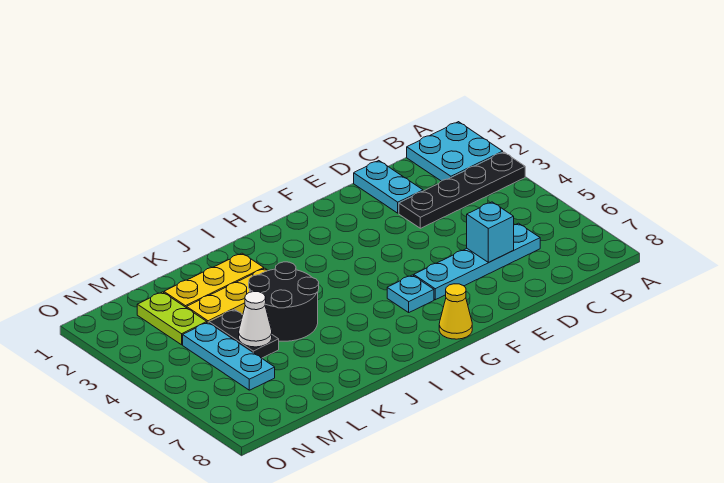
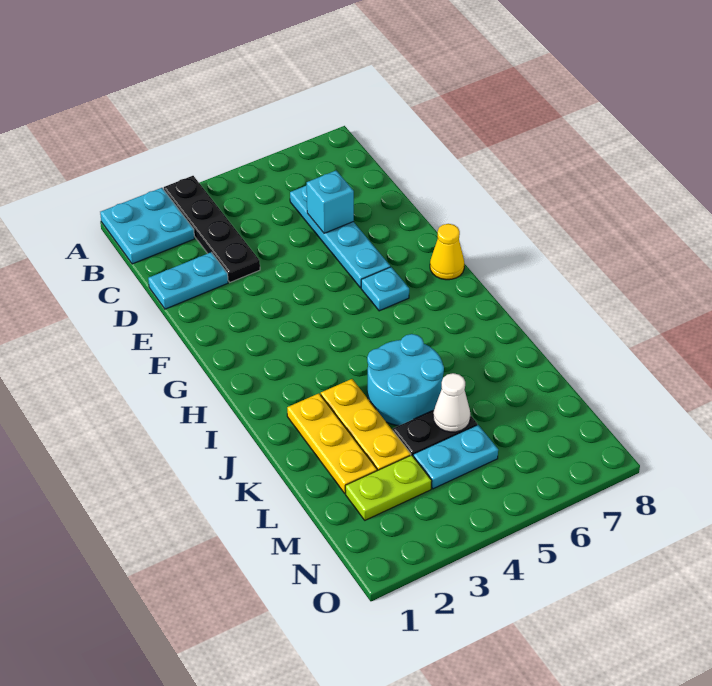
black round brick J4:K5 level 1 -> cyan round brick J4:K5 level 1
cyan plate M4:M6 level 1 -> cyan plate M4:M5 level 1

